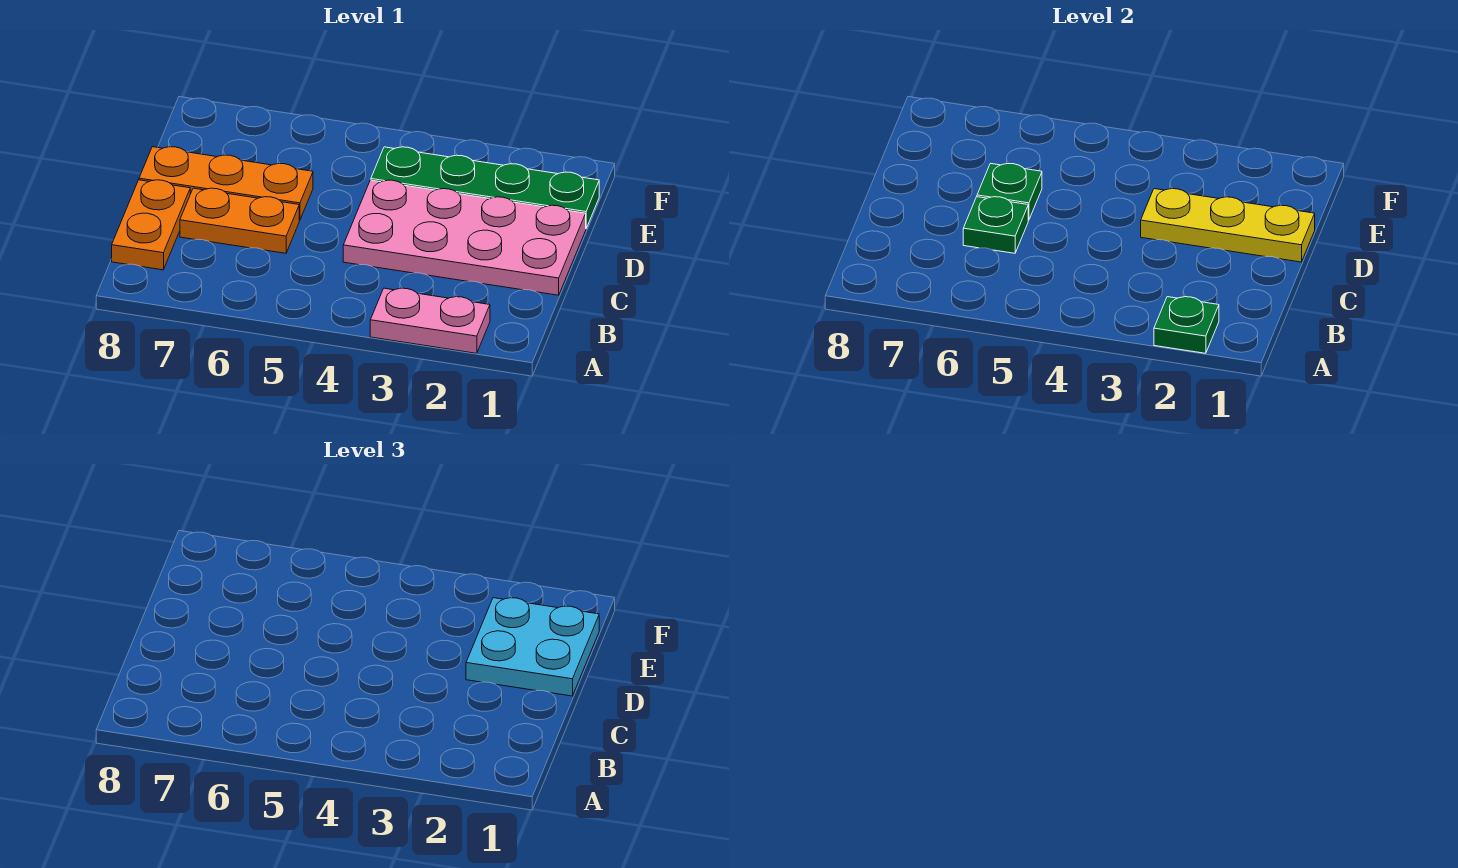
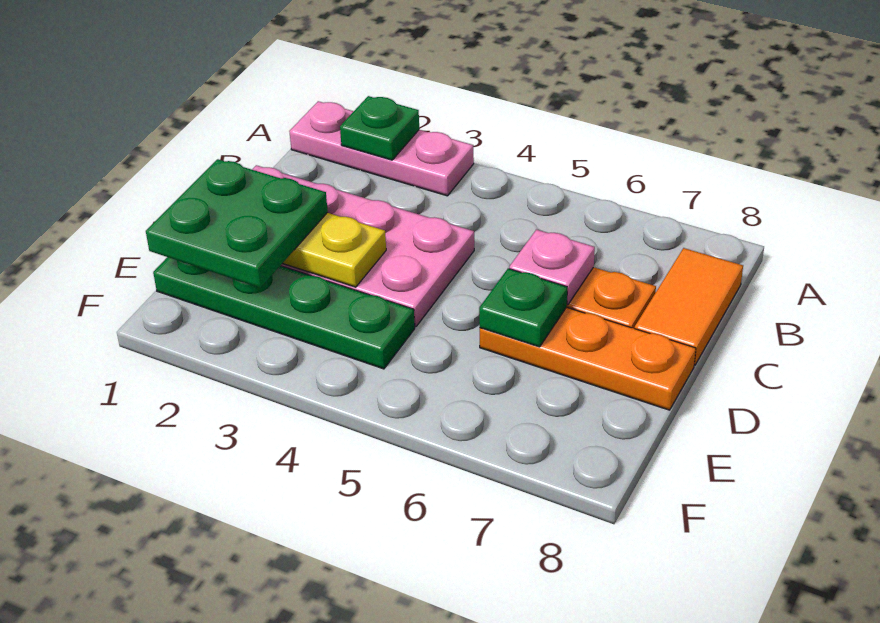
pink plate A2:A3 level 1 -> pink plate A1:A3 level 1
orange plate B8:C8 level 1 -> orange tile B8:C8 level 1
green plate C6 level 2 -> pink plate C6 level 2
cyan plate D1:E2 level 3 -> green plate D1:E2 level 3

